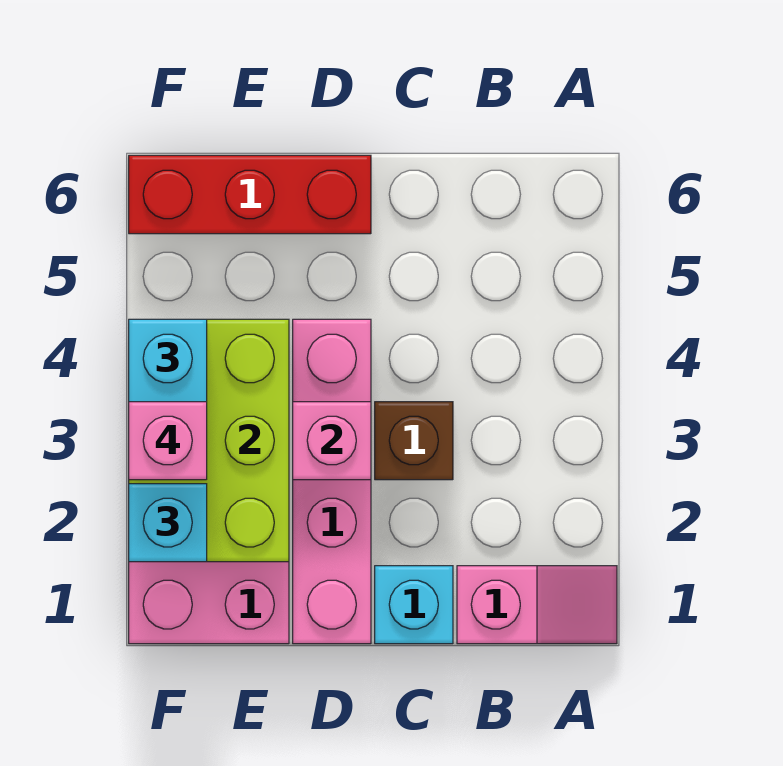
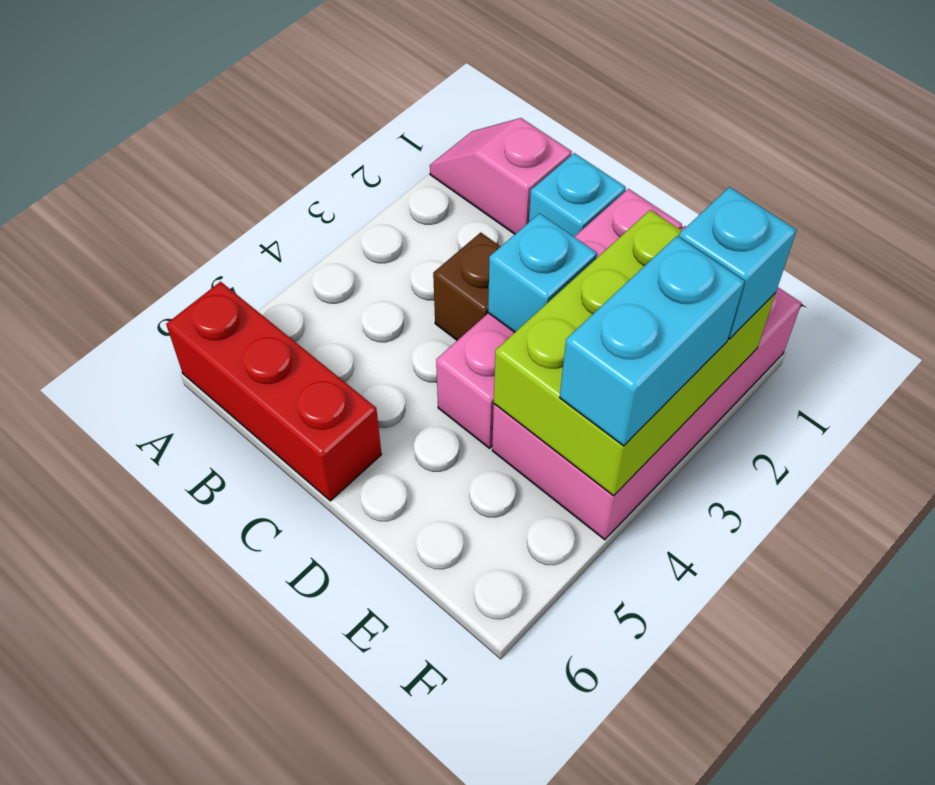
pink brick D3 level 2 -> cyan brick D3 level 2
red brick D6:F6 level 1 -> red brick A6:C6 level 1
pink brick F3 level 4 -> none

